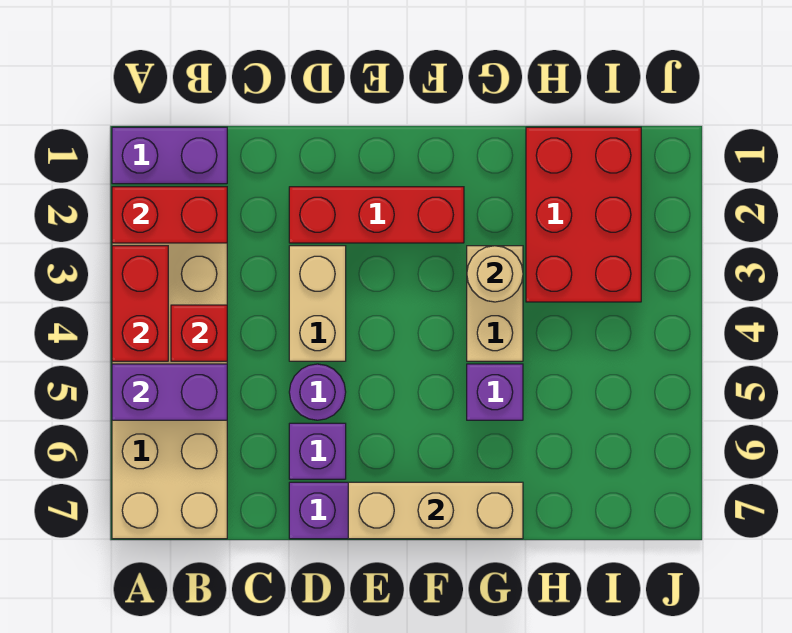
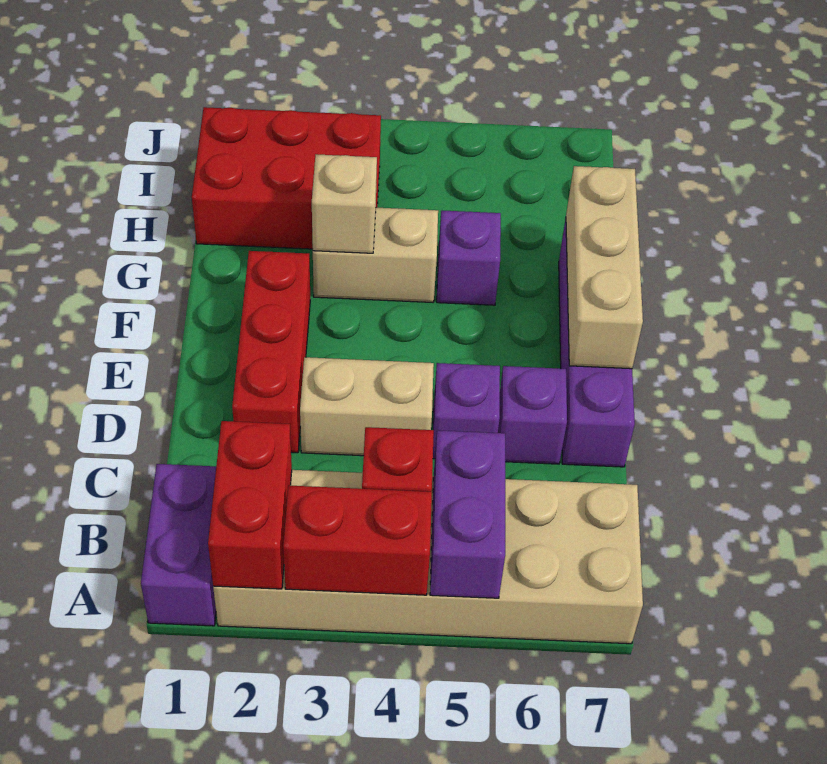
purple round brick D5 level 1 -> purple brick D5 level 1
tan round brick G3 level 2 -> tan brick G3 level 2

